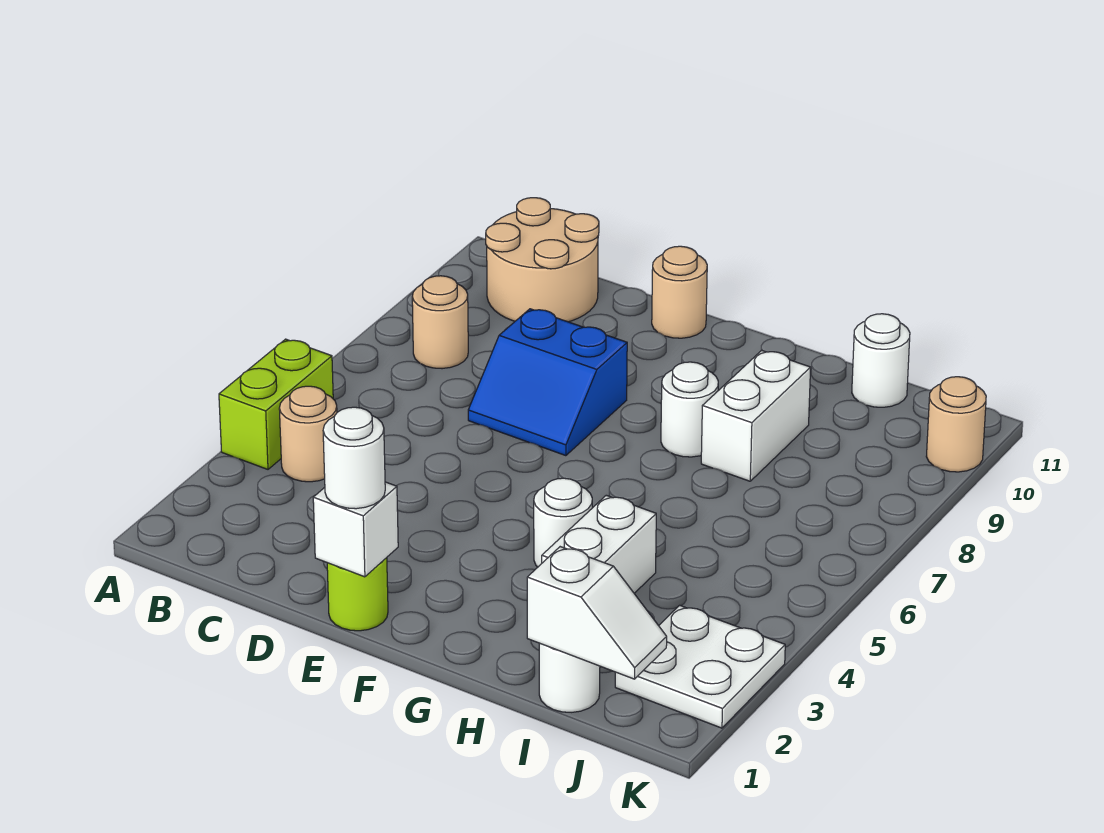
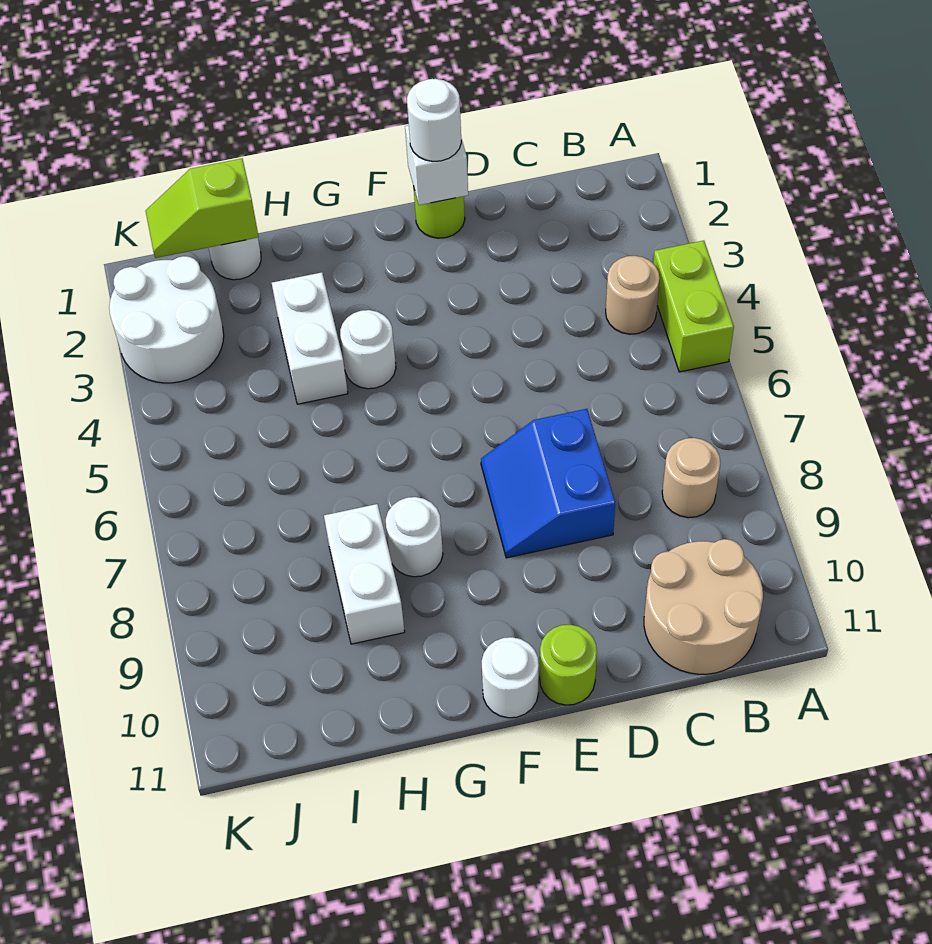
blue slope D7:E8 level 1 top 8 -> blue slope D7:E8 level 1 top D
tan round brick E11 level 1 -> lime round brick E11 level 1
white slope I1:J1 level 2 top I -> lime slope I1:J1 level 2 top I
white round brick I11 level 1 -> white round brick F11 level 1
white plate J2:K3 level 1 -> white round brick J2:K3 level 1
tan round brick K10 level 1 -> none

